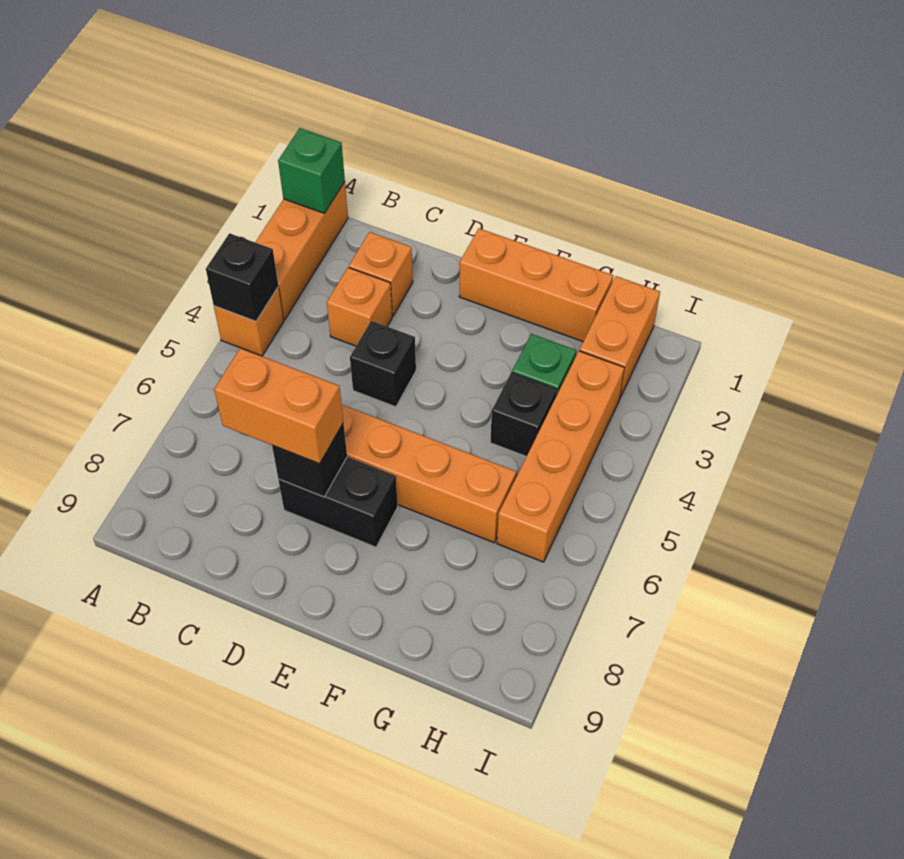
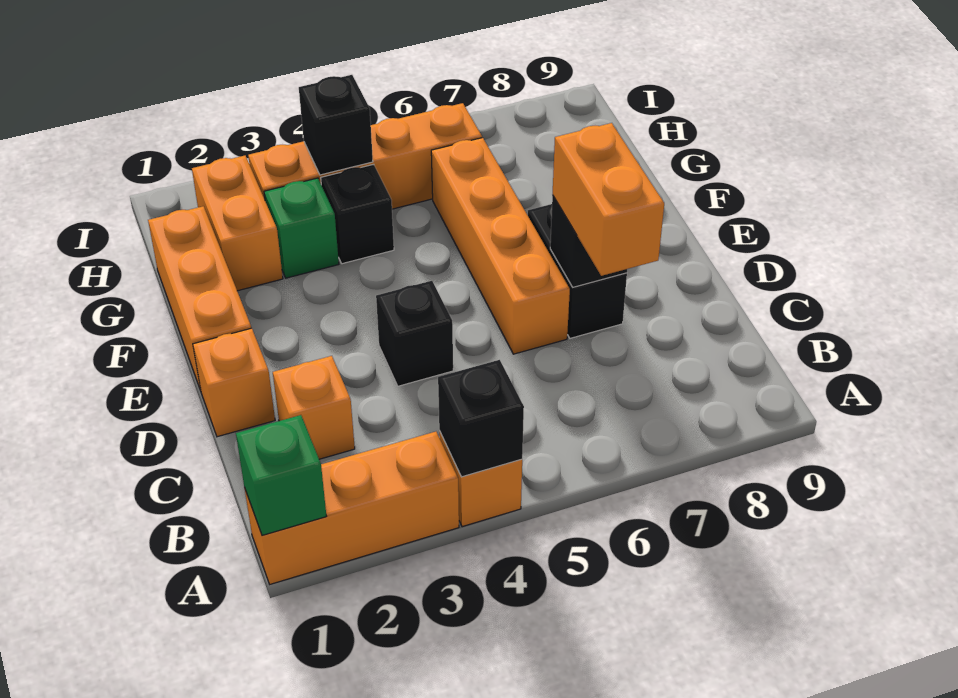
orange brick C3 level 1 -> orange brick D1 level 1
orange brick H1:H2 level 1 -> orange brick G2:H2 level 1
none -> black brick H4 level 2

